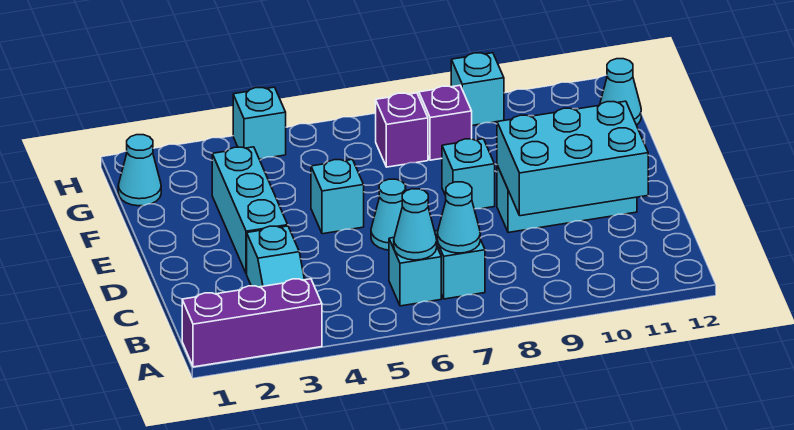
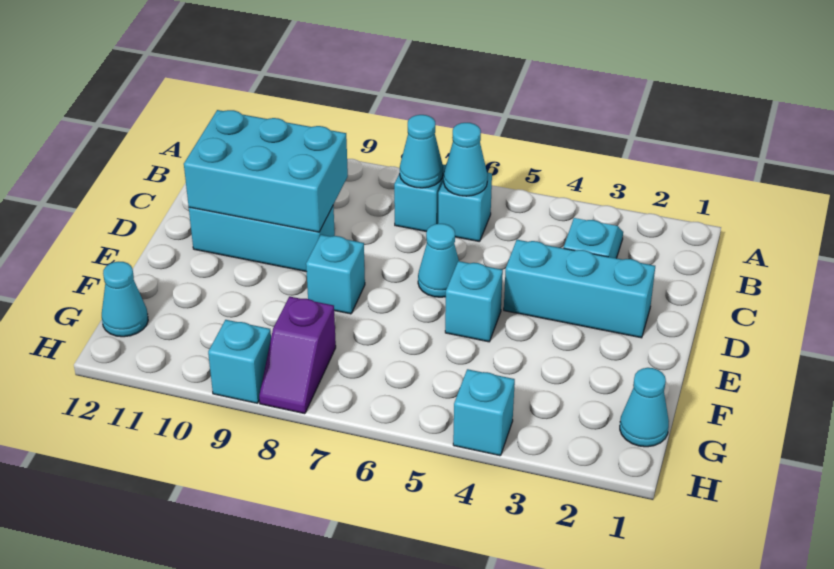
purple brick A1:A3 level 1 -> none
cyan brick D3:F3 level 1 -> cyan brick D2:D4 level 1
purple brick G7 level 1 -> none

